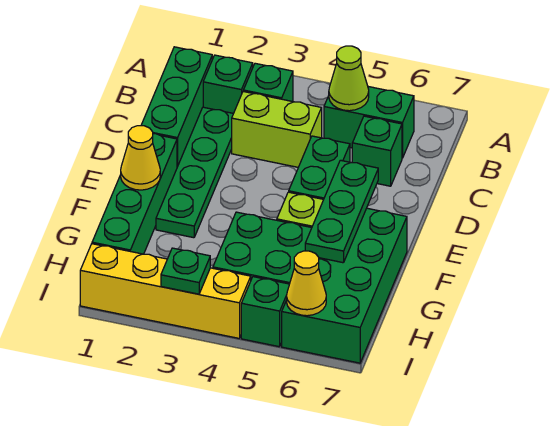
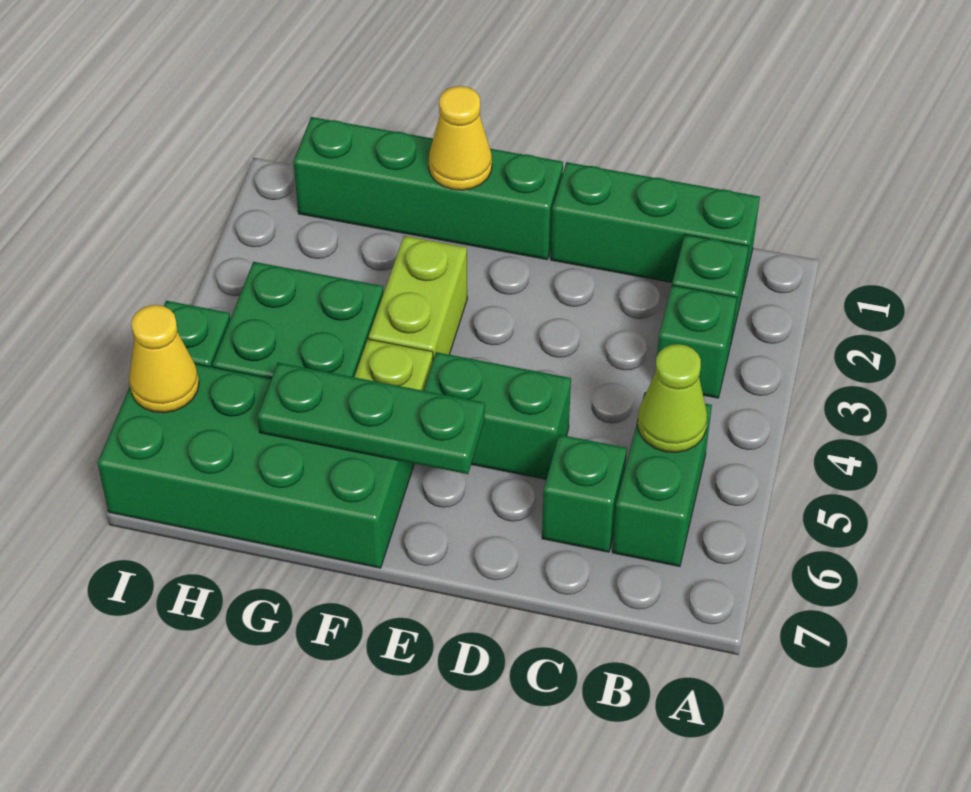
green plate C2:F2 level 1 -> none
lime brick C3:C4 level 1 -> lime brick F3:F4 level 1
yellow brick I1:I4 level 1 -> none
green plate I3 level 2 -> none

